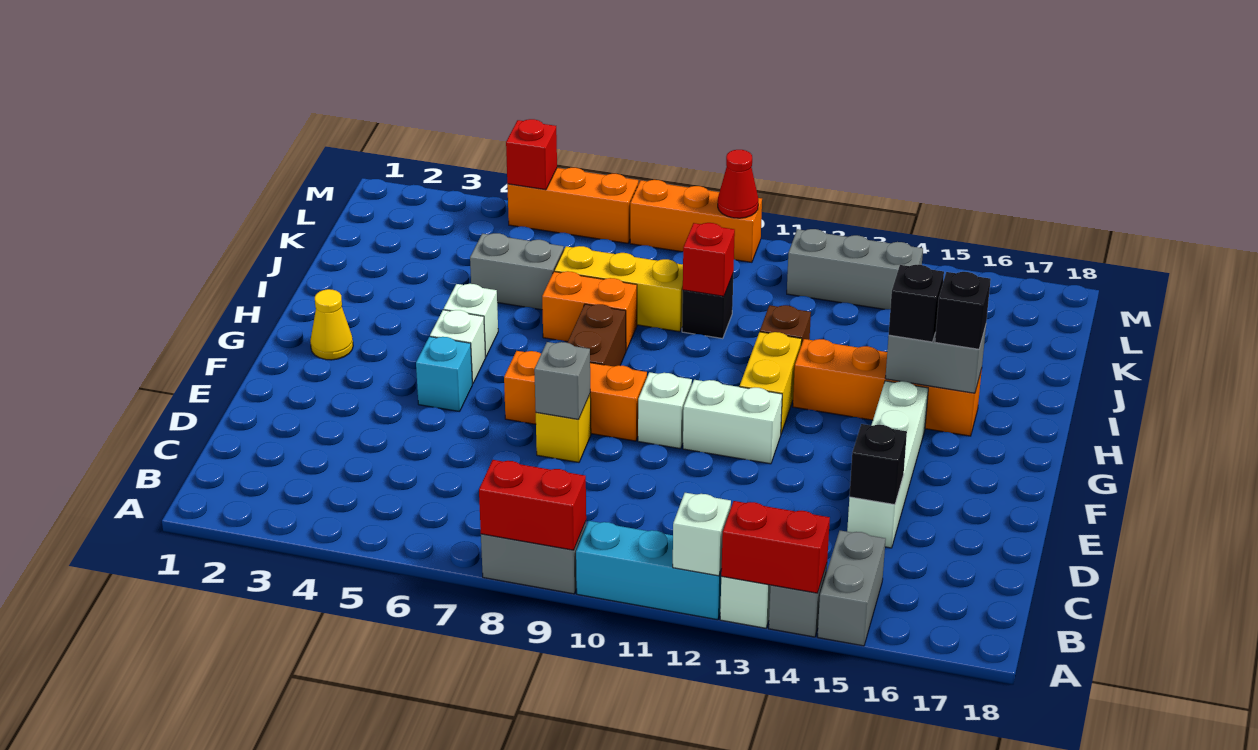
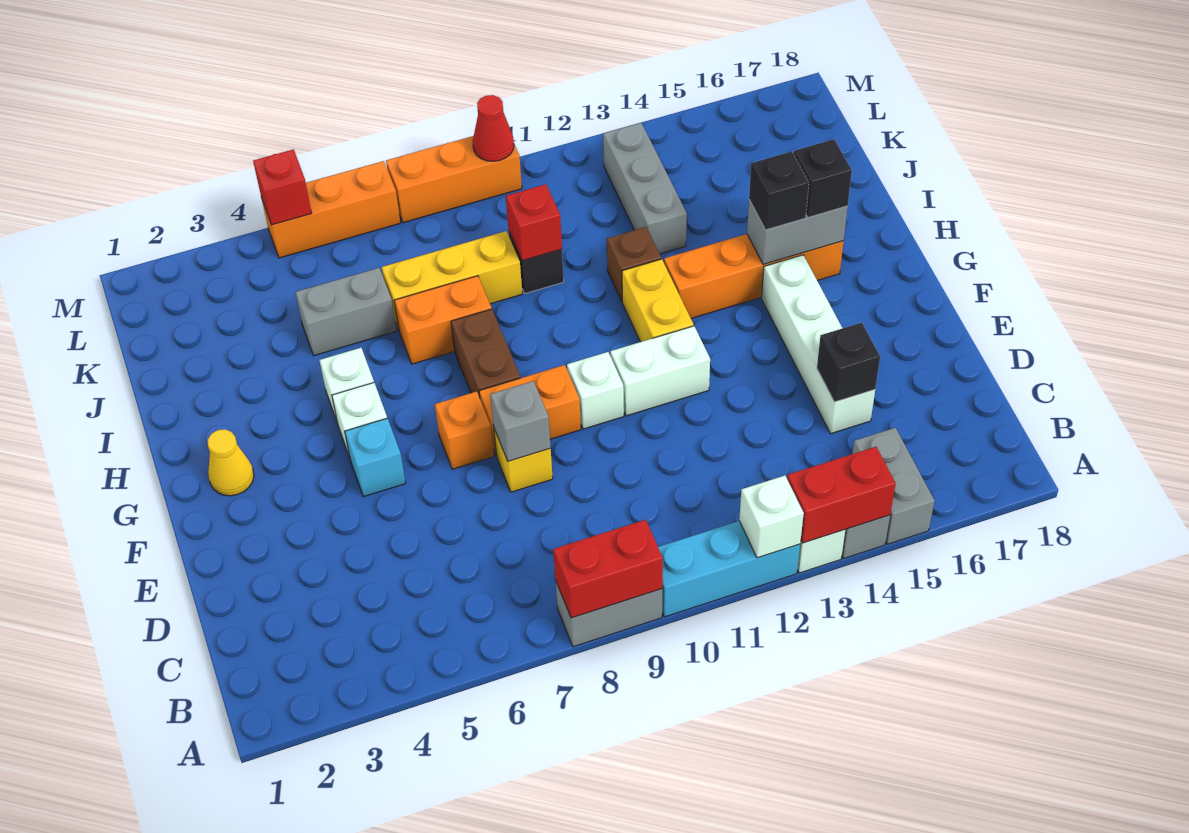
grey brick L12:L14 level 1 -> grey brick J13:L13 level 1

